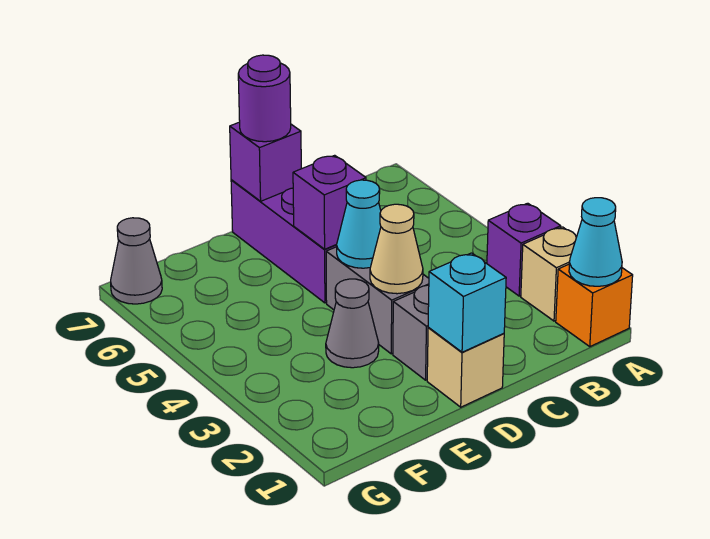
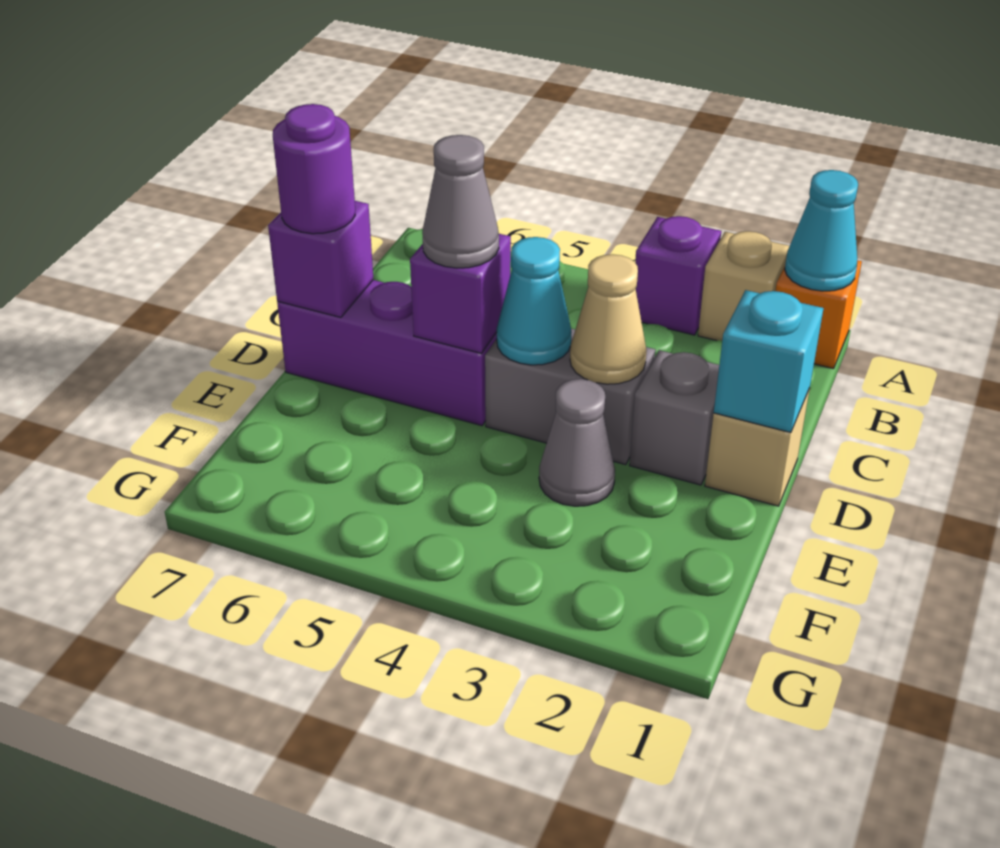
grey cone G7 level 1 -> grey cone D5 level 3

